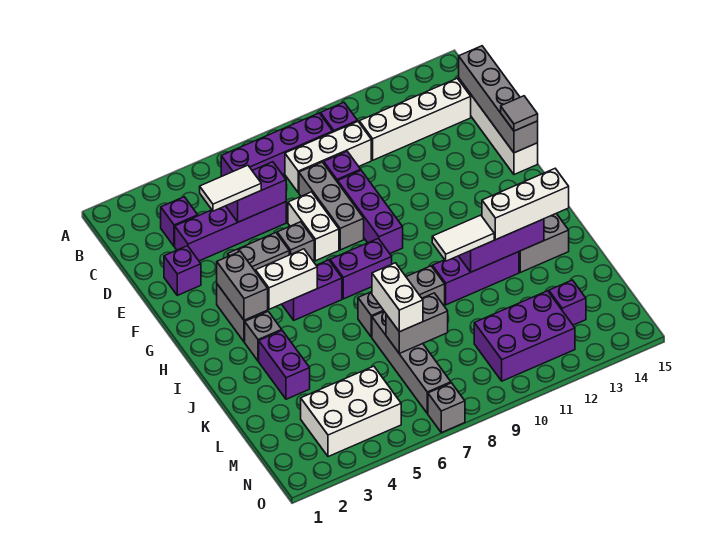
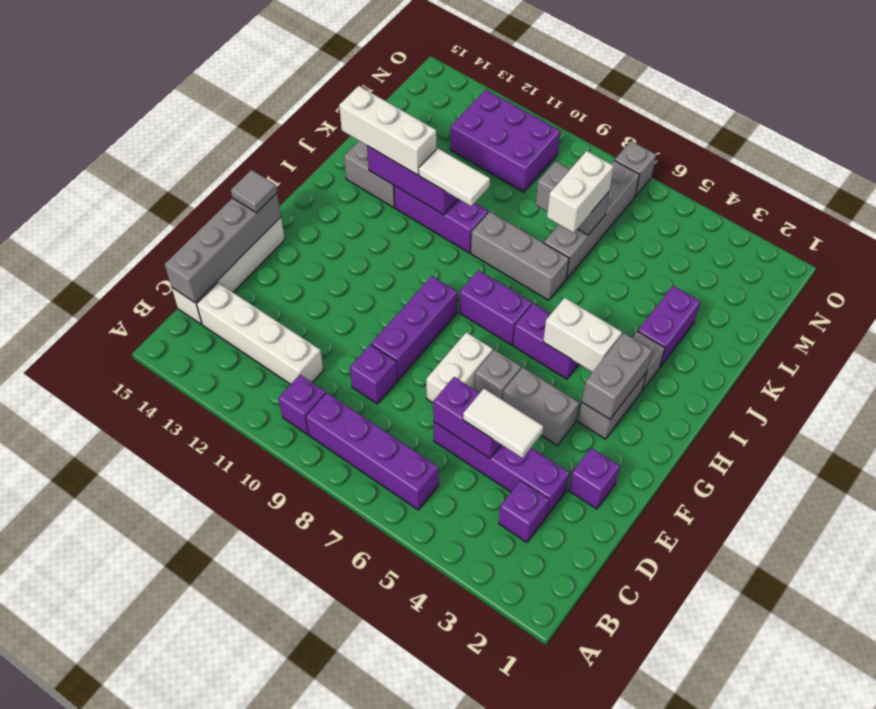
white brick C8:C10 level 1 -> none
grey brick D8:F8 level 1 -> none
white brick M3:N5 level 1 -> none
purple brick M13 level 1 -> none

